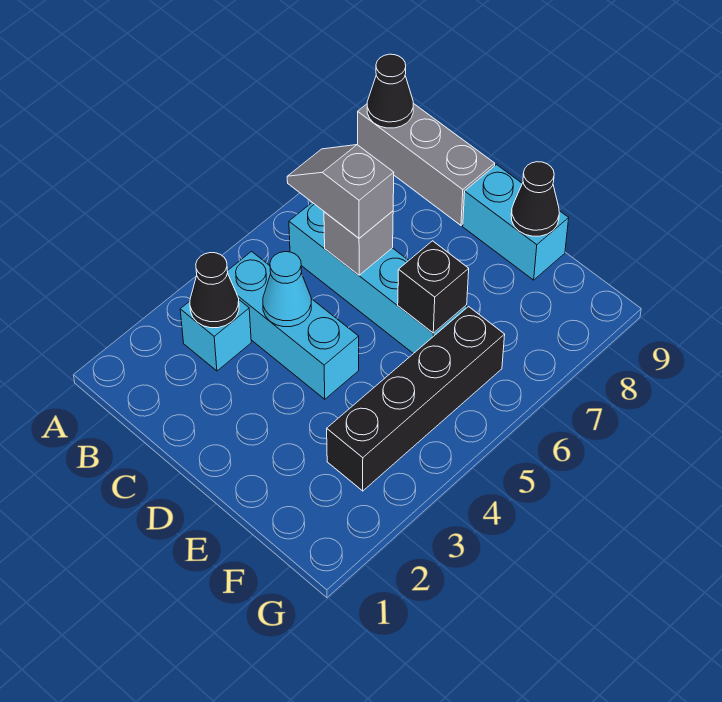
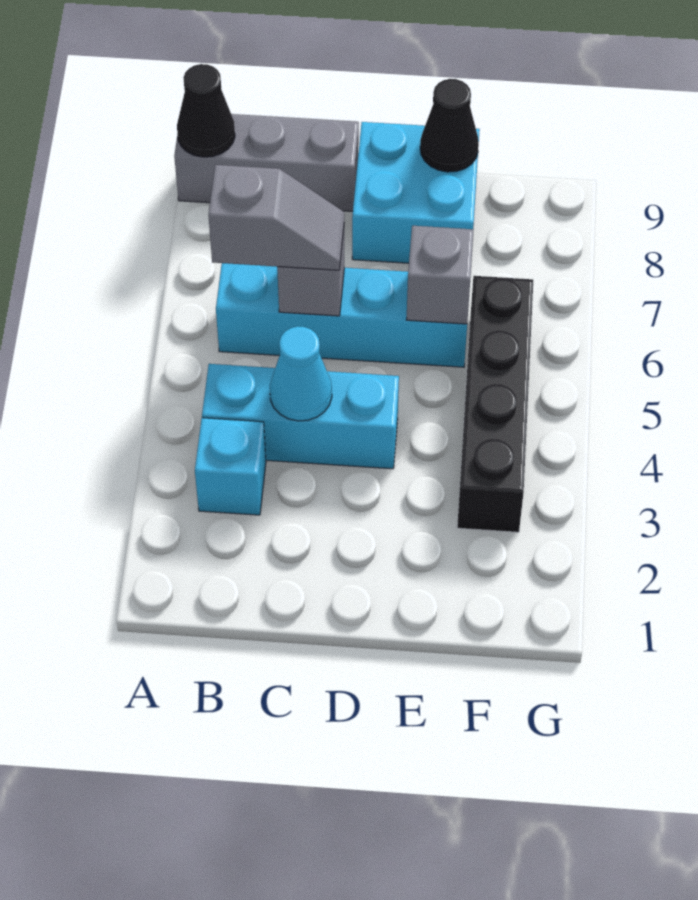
black cone B3 level 2 -> none
grey slope B6:C6 level 3 top C -> grey slope B6:C6 level 3 top B
cyan brick D9:E9 level 1 -> cyan brick D8:E9 level 1
black brick E6 level 2 -> grey brick E6 level 2

